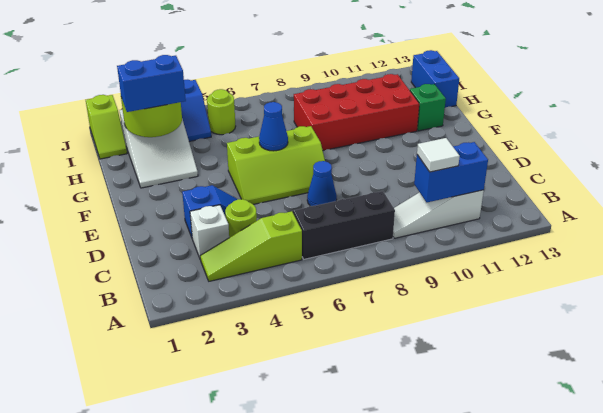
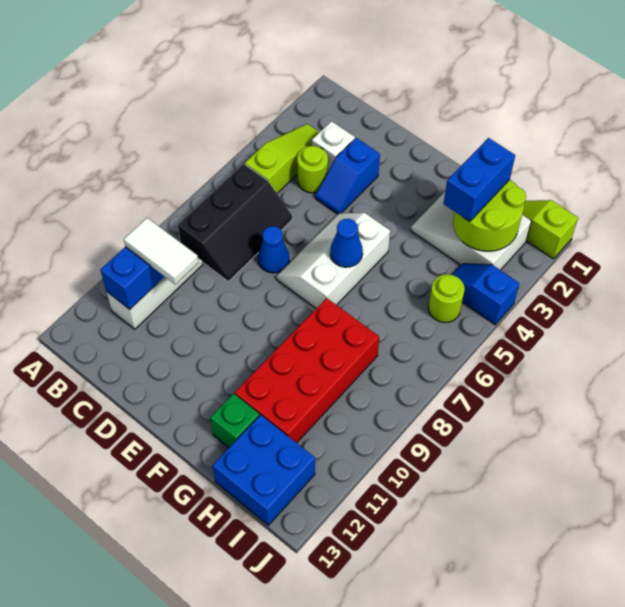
white tile B10 level 3 -> white tile B10:C10 level 3
lime slope E5:F7 level 1 top F -> white slope E5:F7 level 1 top F
blue brick H13:I13 level 1 -> blue brick H12:I13 level 1

